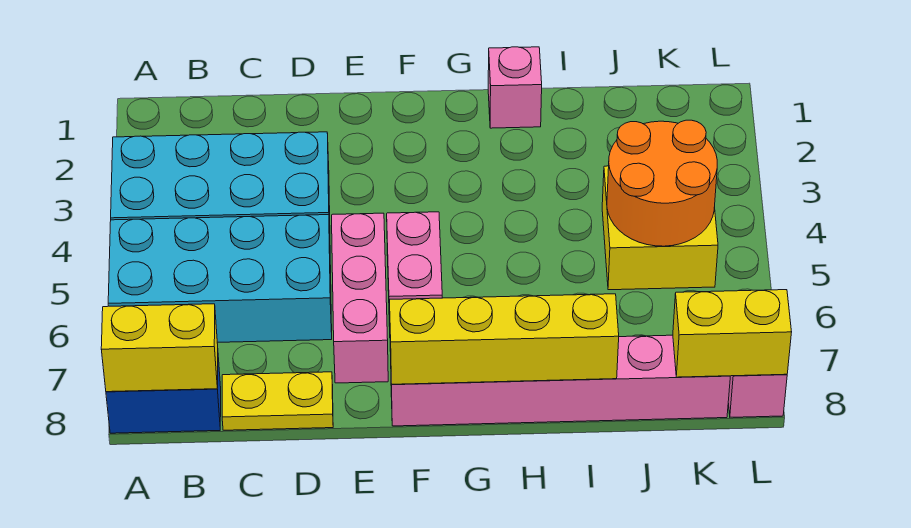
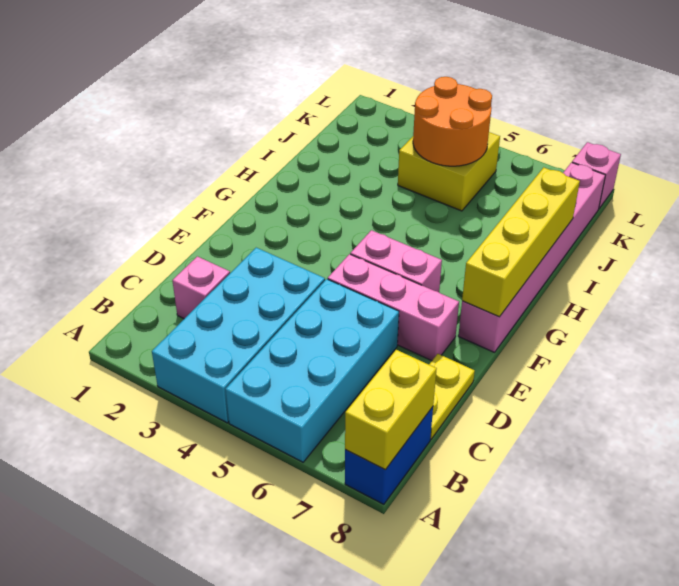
pink brick H1 level 1 -> pink brick C2 level 1
yellow brick K8:L8 level 2 -> none

